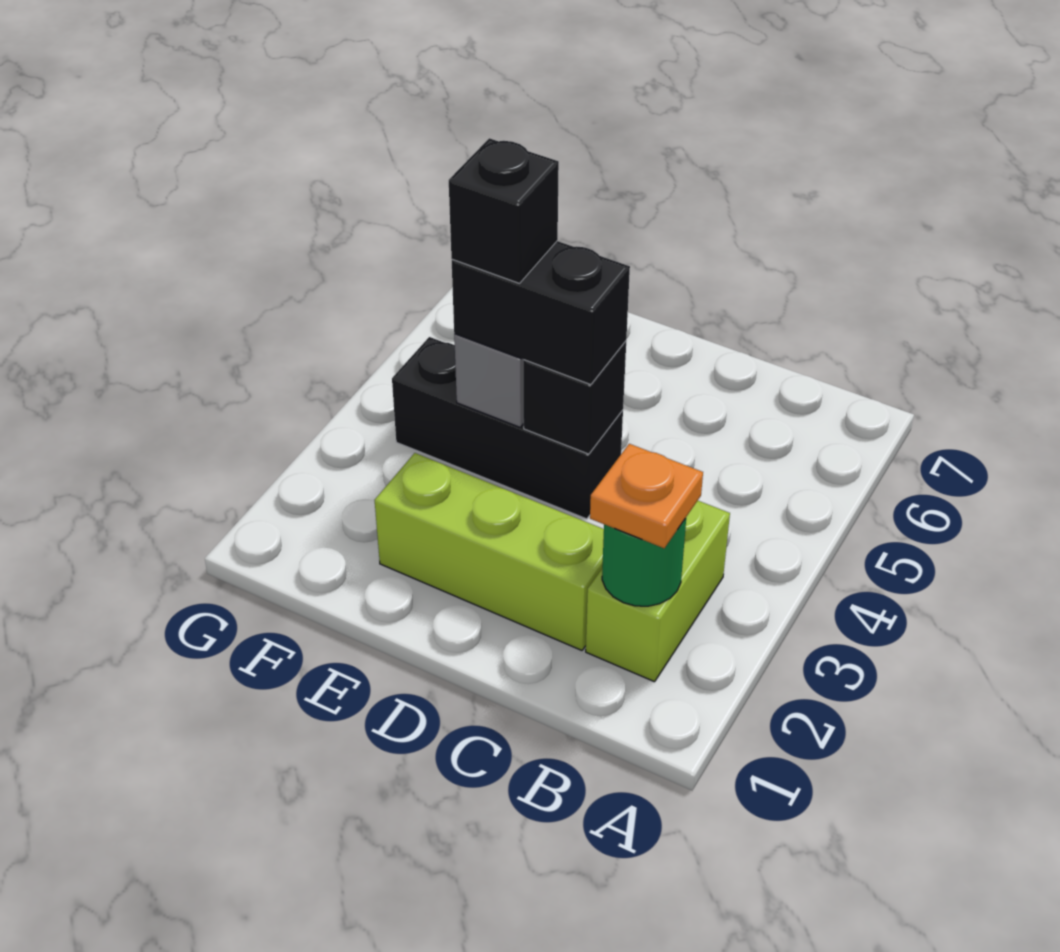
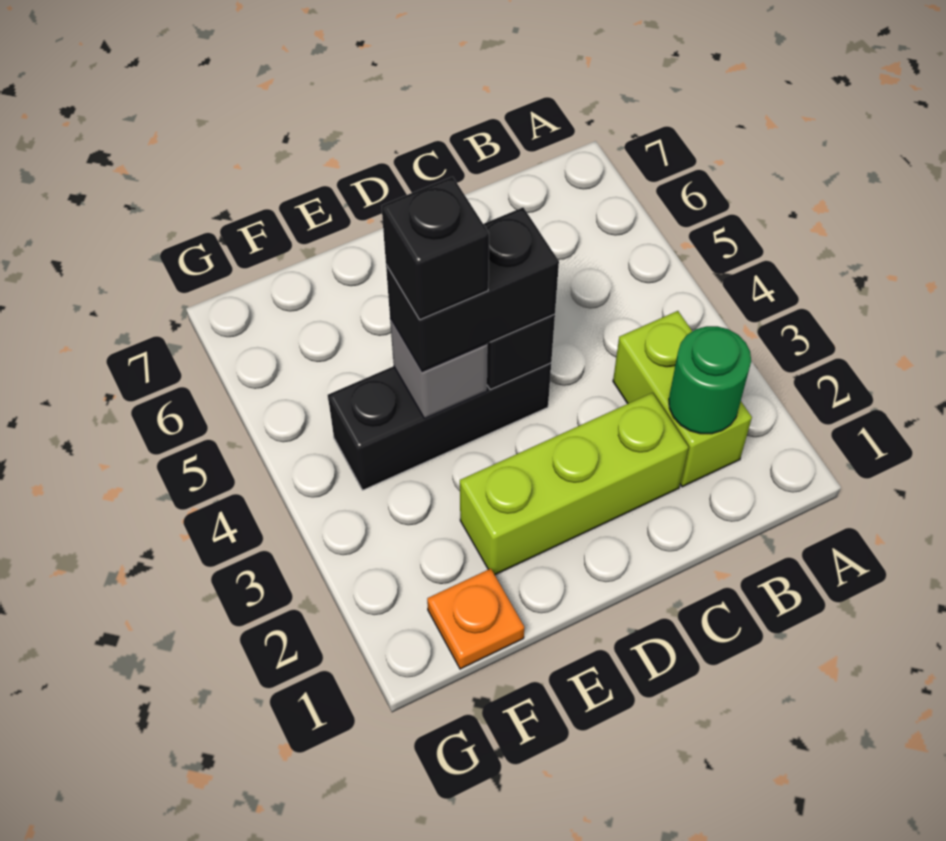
orange plate B2 level 3 -> orange plate F1 level 1

